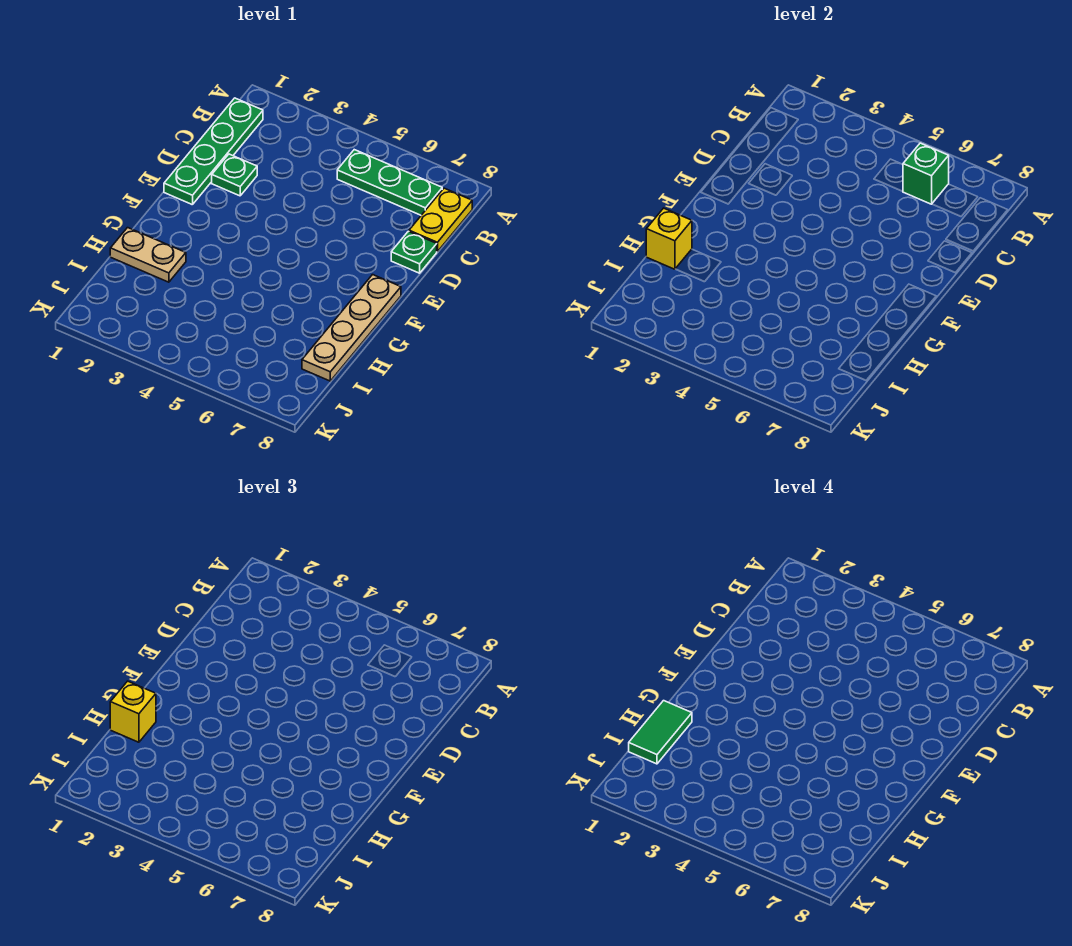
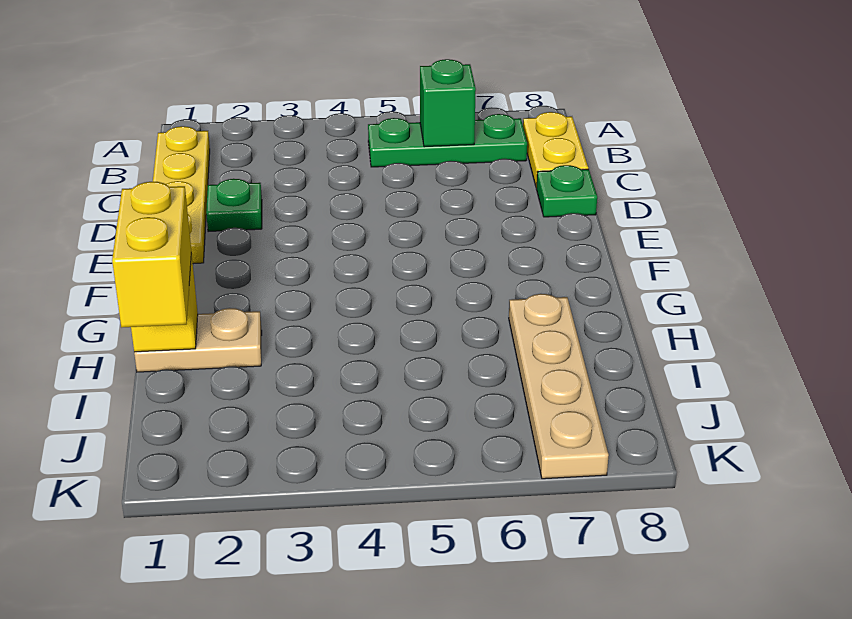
green plate B1:E1 level 1 -> yellow plate B1:E1 level 1
tan plate F8:I8 level 1 -> tan plate H7:K7 level 1
yellow brick H1 level 3 -> yellow brick H1:I1 level 3
green tile H1:I1 level 4 -> none

